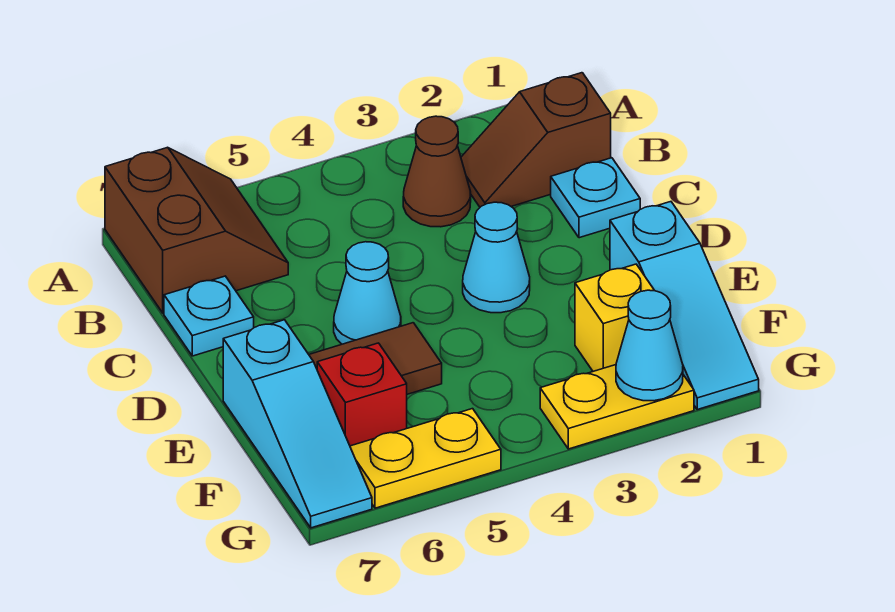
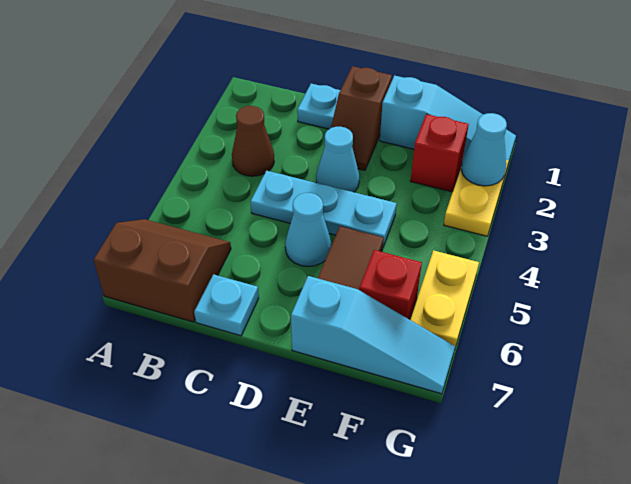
brown slope B1:B2 level 1 top 1 -> brown slope D1:D2 level 1 top 1
none -> cyan plate C4:E4 level 1
yellow brick F2 level 1 -> red brick F2 level 1

